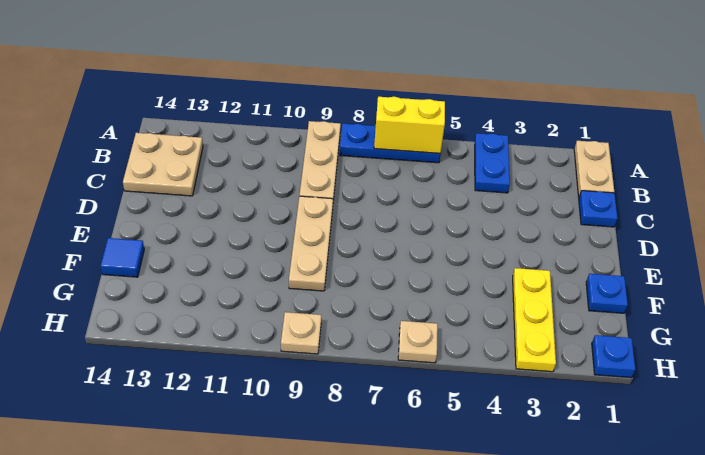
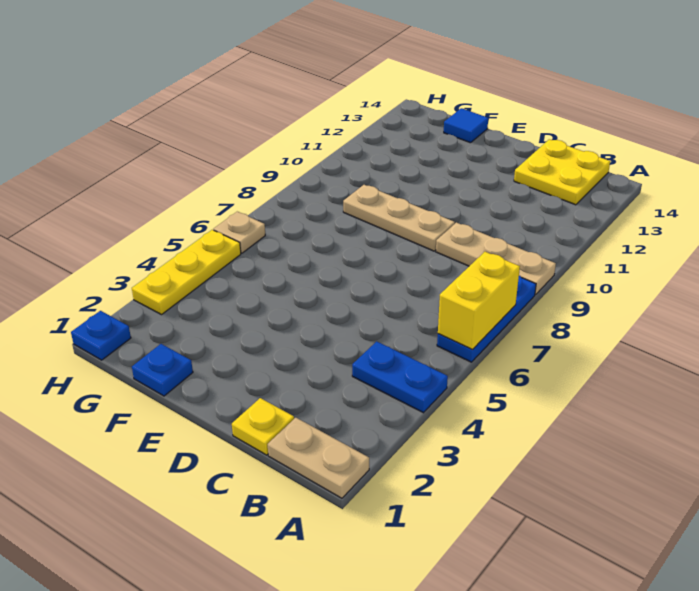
tan plate B13:C14 level 1 -> yellow plate B13:C14 level 1
blue plate C1 level 1 -> yellow plate C1 level 1
yellow plate F3:H3 level 1 -> yellow plate H3:H5 level 1
tan plate H9 level 1 -> none

